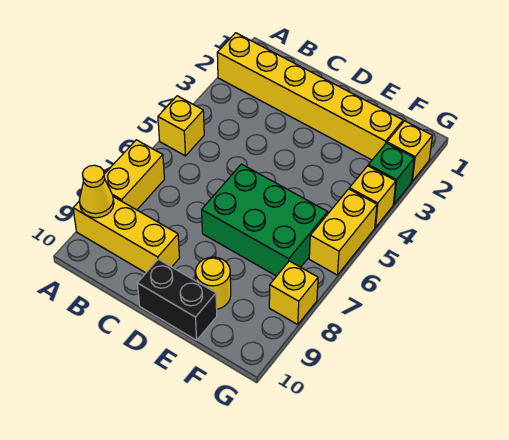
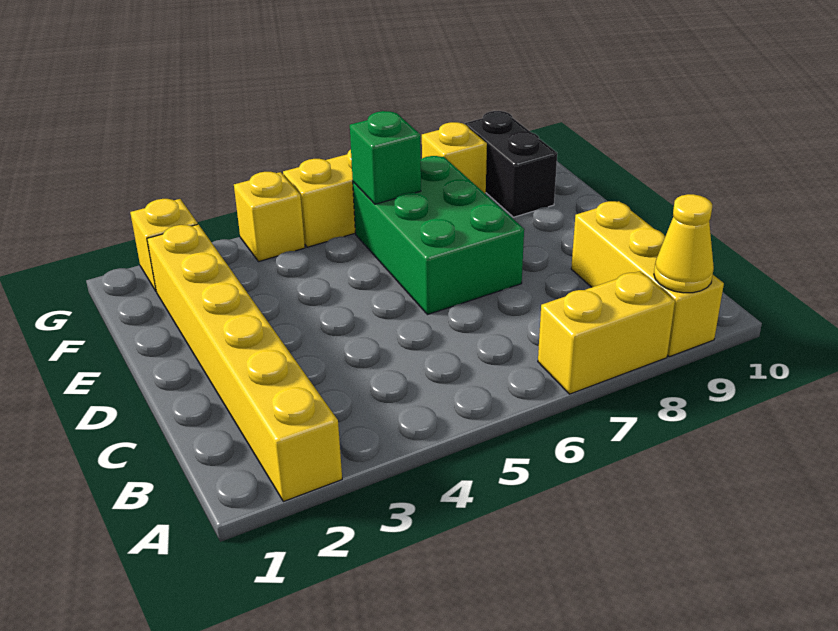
yellow brick A5 level 1 -> none
black brick D10:E10 level 1 -> black brick F9:G9 level 1
yellow round brick E9 level 1 -> none
green brick G3 level 1 -> green brick F6 level 2

